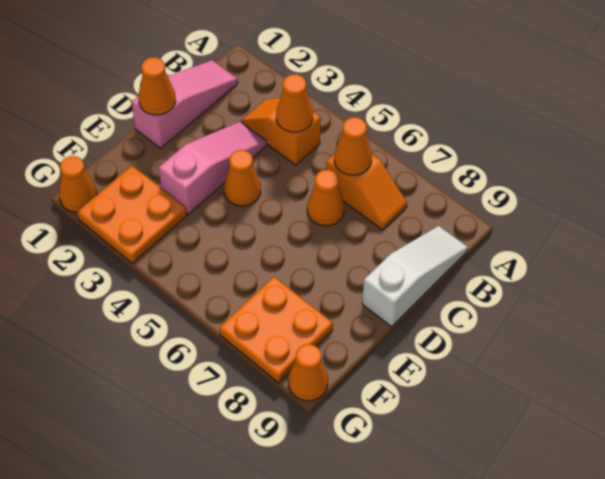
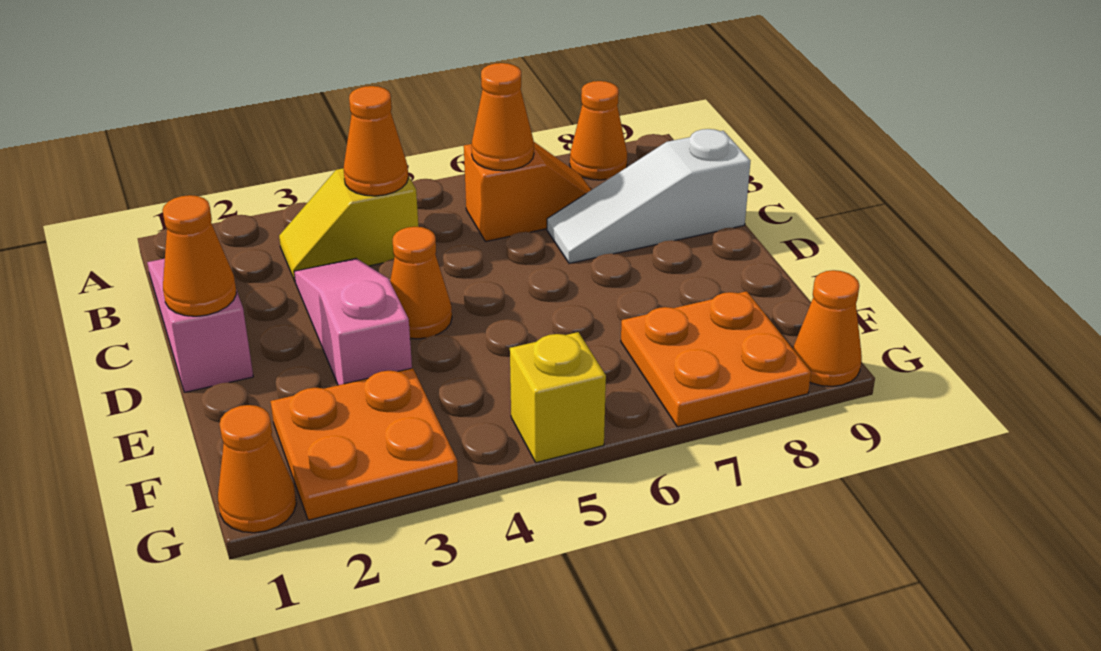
orange slope B3:B4 level 1 top 4 -> yellow slope B3:B4 level 1 top 4
white slope B9:D9 level 1 top D -> white slope C7:C9 level 1 top 9
orange cone C6 level 1 -> orange cone A8 level 1
none -> yellow brick G5 level 1

